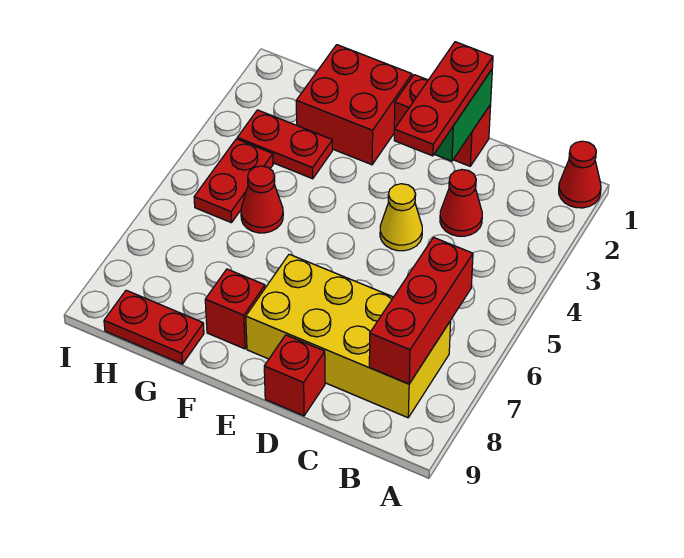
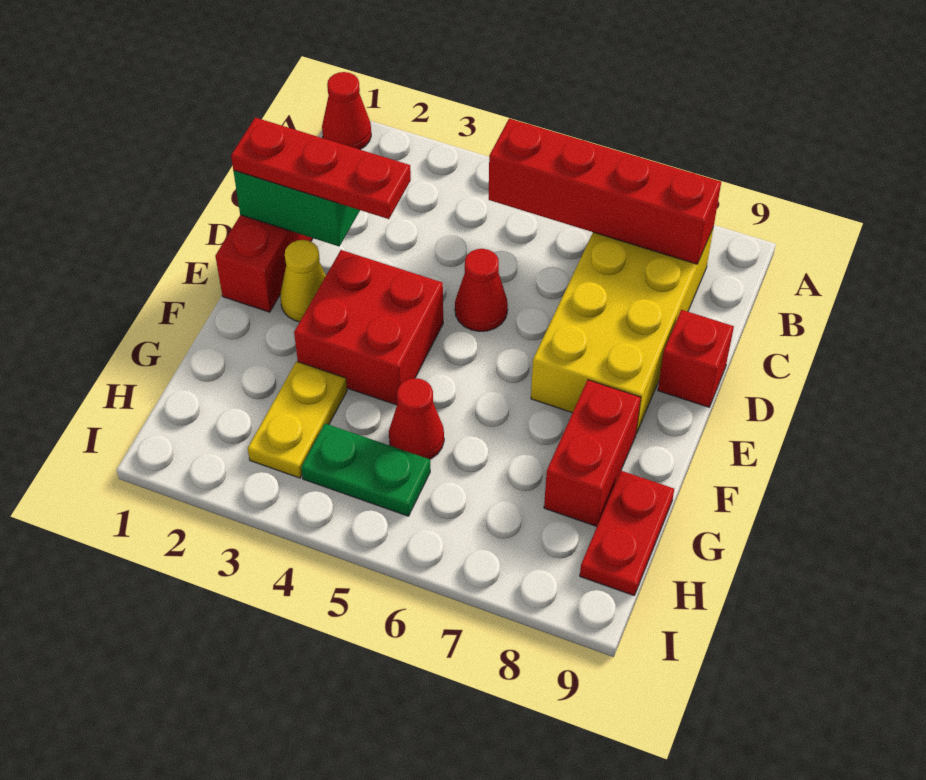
red brick B6:B8 level 2 -> red brick B5:B8 level 2
red cone C3 level 1 -> red cone D5 level 1
yellow cone D4 level 1 -> yellow cone E2 level 1
red brick F1:G2 level 1 -> red brick E3:F4 level 1
red brick F8 level 1 -> red brick F8:G8 level 1
red plate G3:H3 level 1 -> yellow plate G3:H3 level 1
red plate H4:H5 level 1 -> green plate H4:H5 level 1

